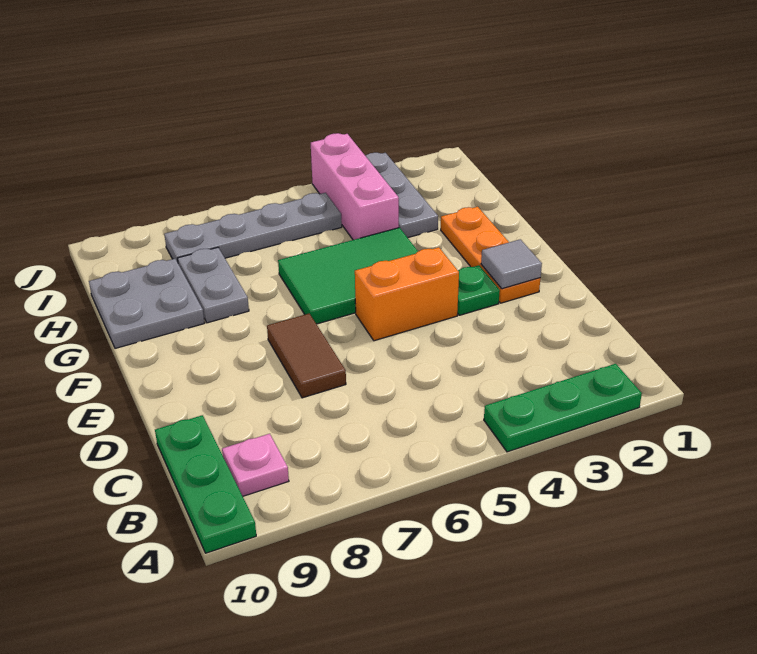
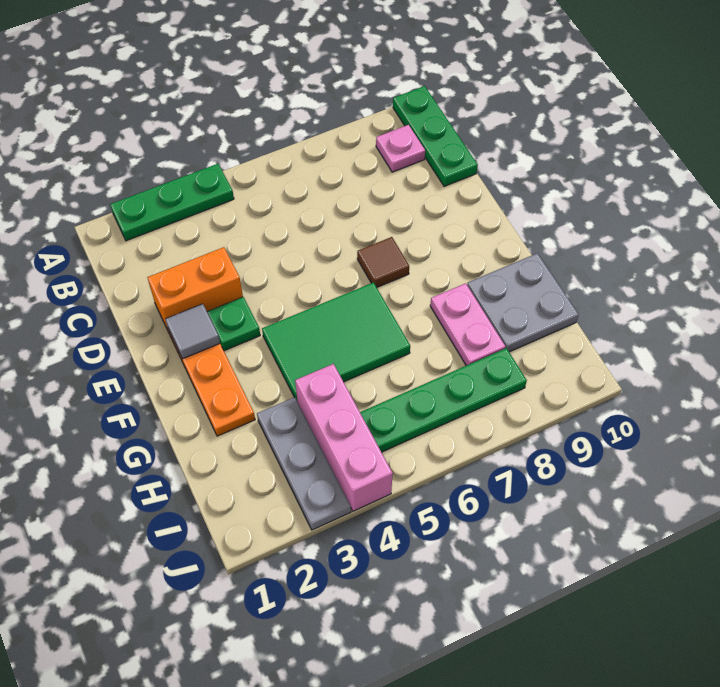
brown tile D7:E7 level 1 -> brown tile E7 level 1
orange brick E4:E5 level 1 -> orange brick D2:D3 level 1
grey plate G8:H8 level 1 -> pink plate G8:H8 level 1
grey plate I5:I8 level 1 -> green plate I5:I8 level 1

